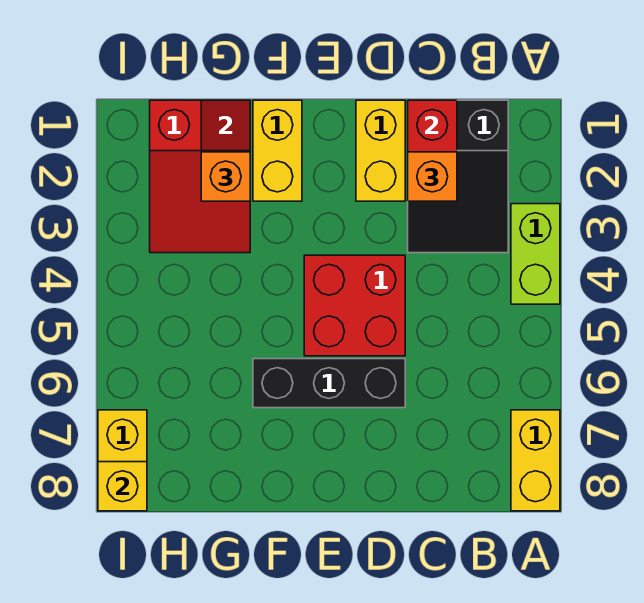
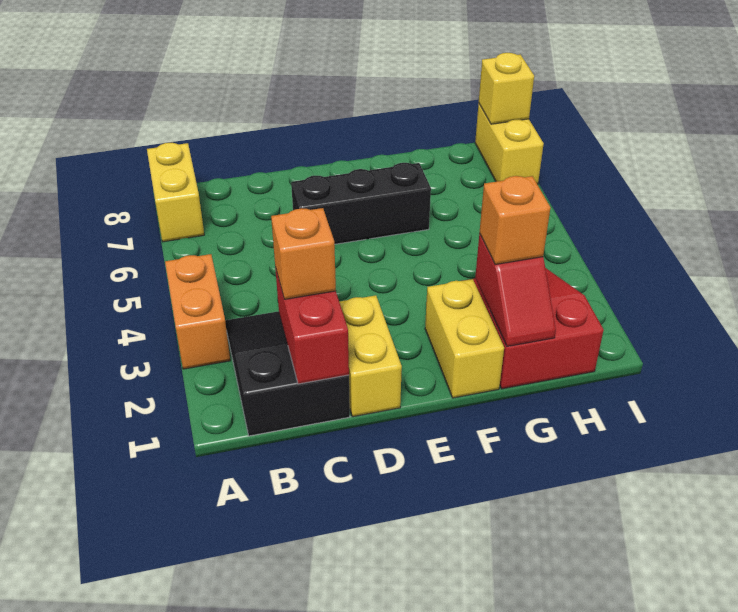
lime brick A3:A4 level 1 -> orange brick A3:A4 level 1
red brick D4:E5 level 1 -> none

